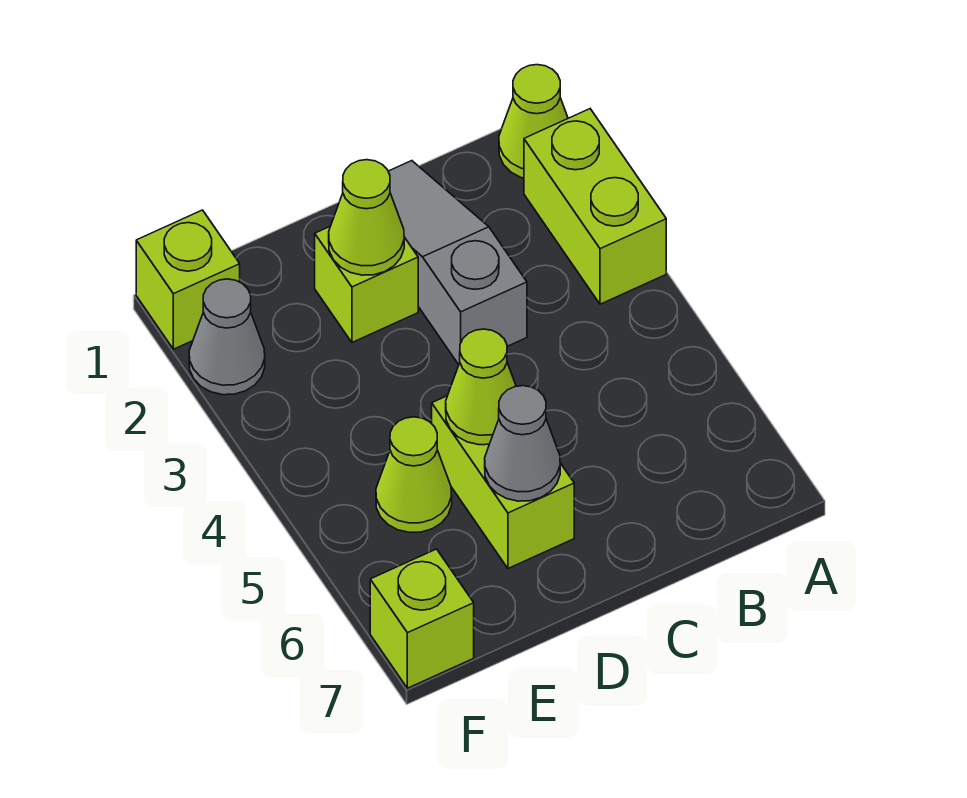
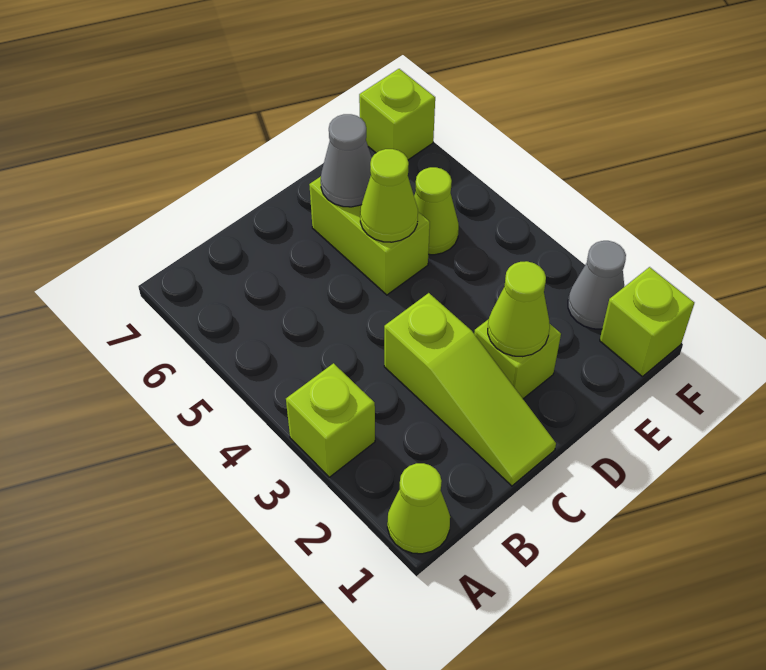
lime brick A2:A3 level 1 -> lime brick A3 level 1
grey slope C1:C3 level 1 top 3 -> lime slope C1:C3 level 1 top 3

